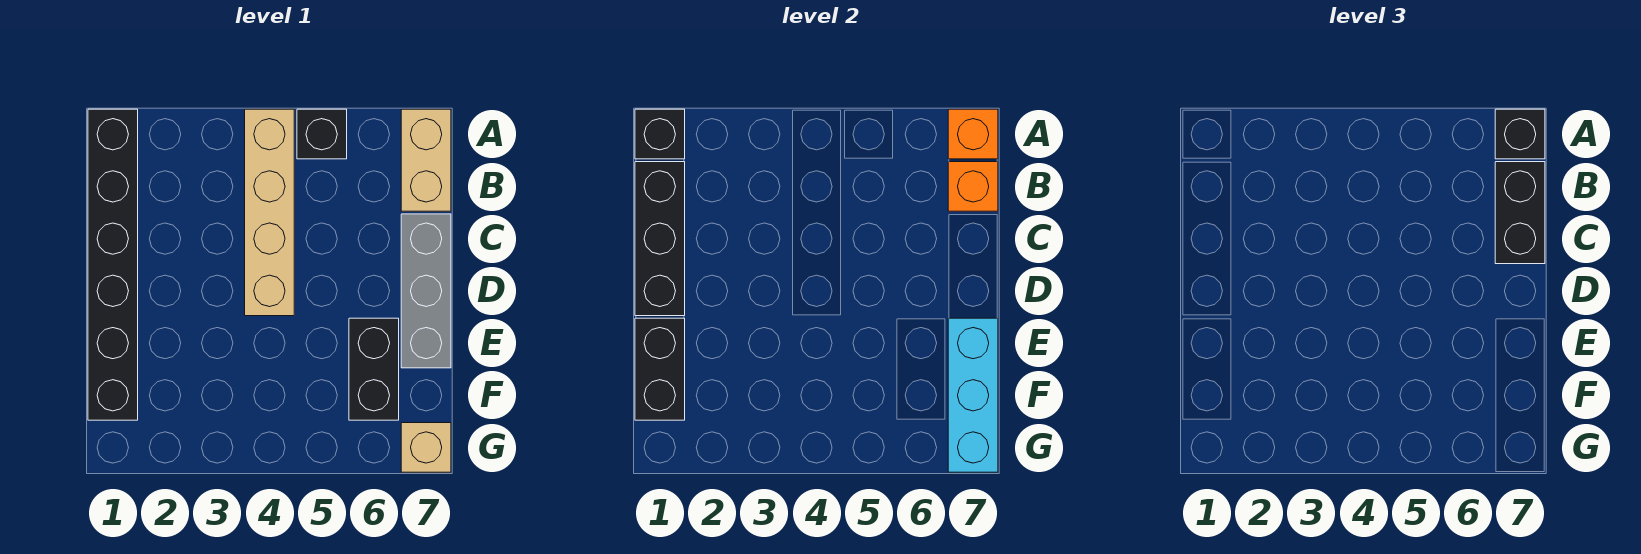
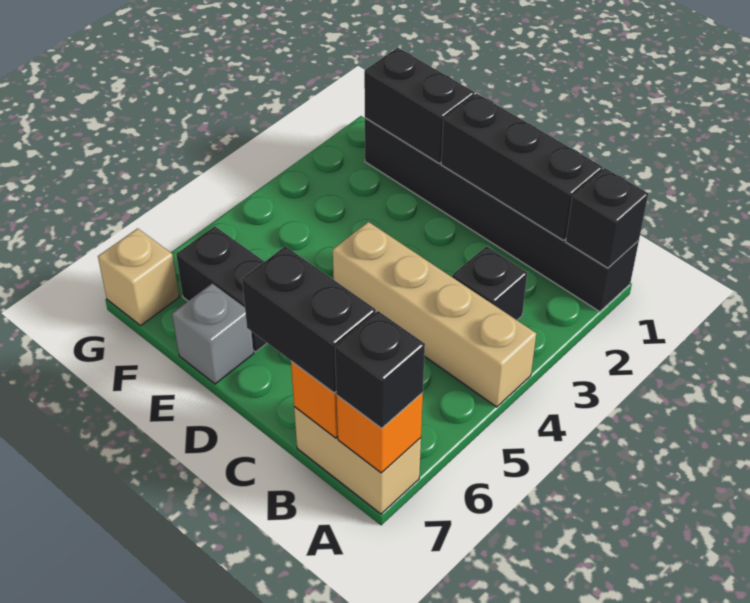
black brick A5 level 1 -> black brick B3 level 1
grey brick C7:E7 level 1 -> grey brick E7 level 1
cyan brick E7:G7 level 2 -> none

